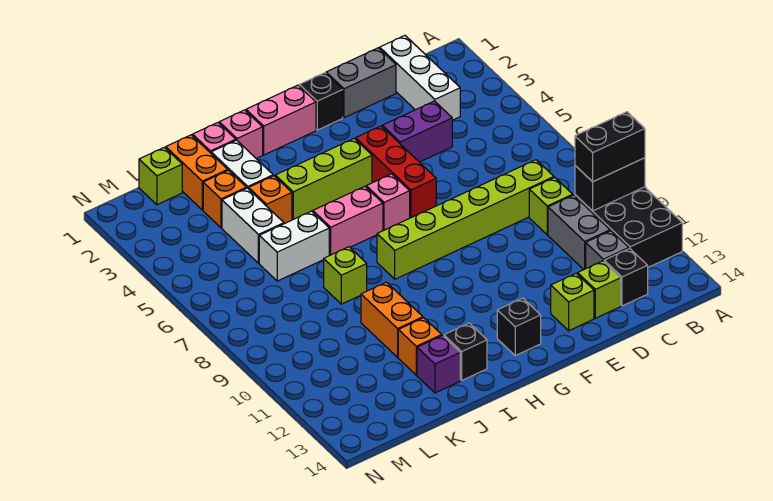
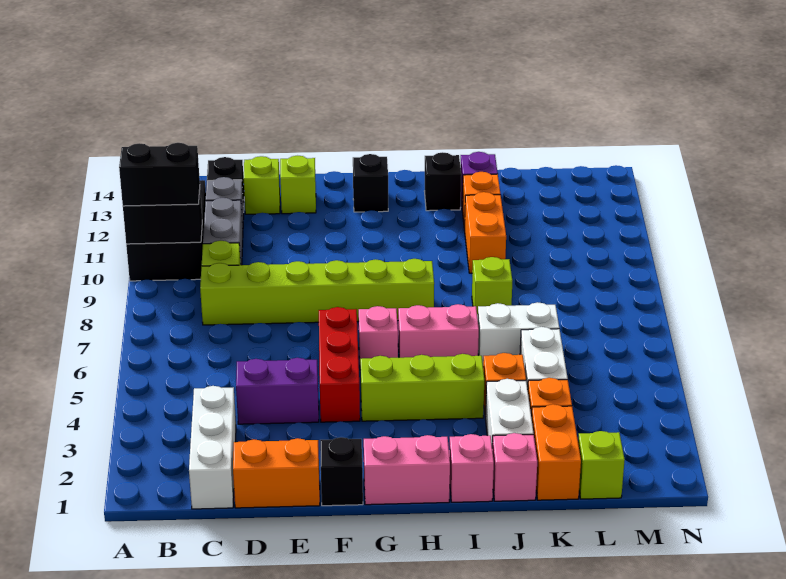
grey brick D1:E1 level 1 -> orange brick D1:E1 level 1

